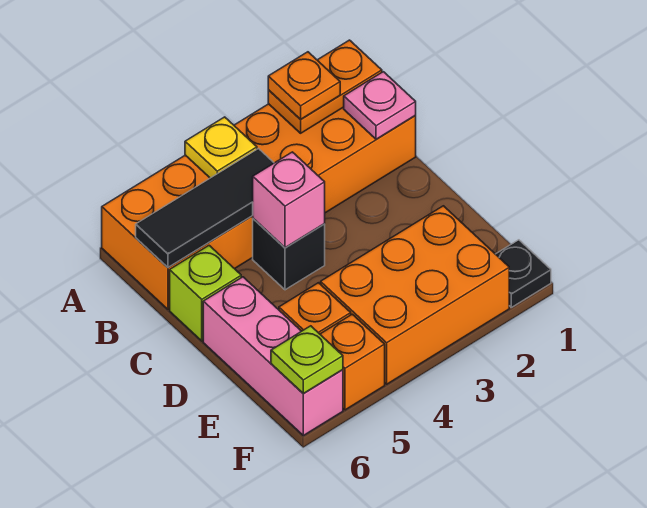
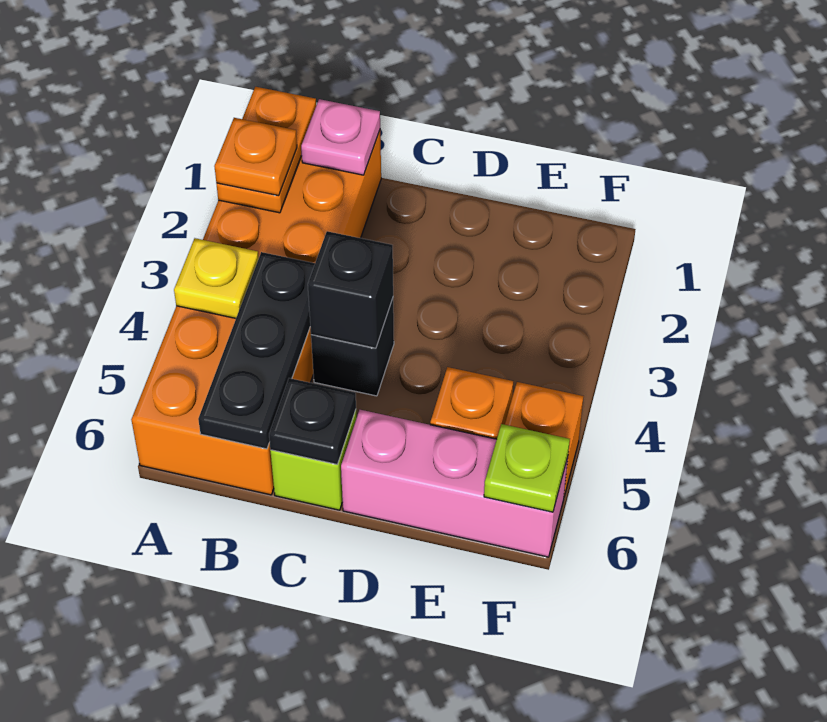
black tile B4:B6 level 2 -> black plate B4:B6 level 2
pink brick C4 level 2 -> black brick C4 level 2
orange brick E2:F4 level 1 -> none
black plate F1 level 1 -> black plate C6 level 2

